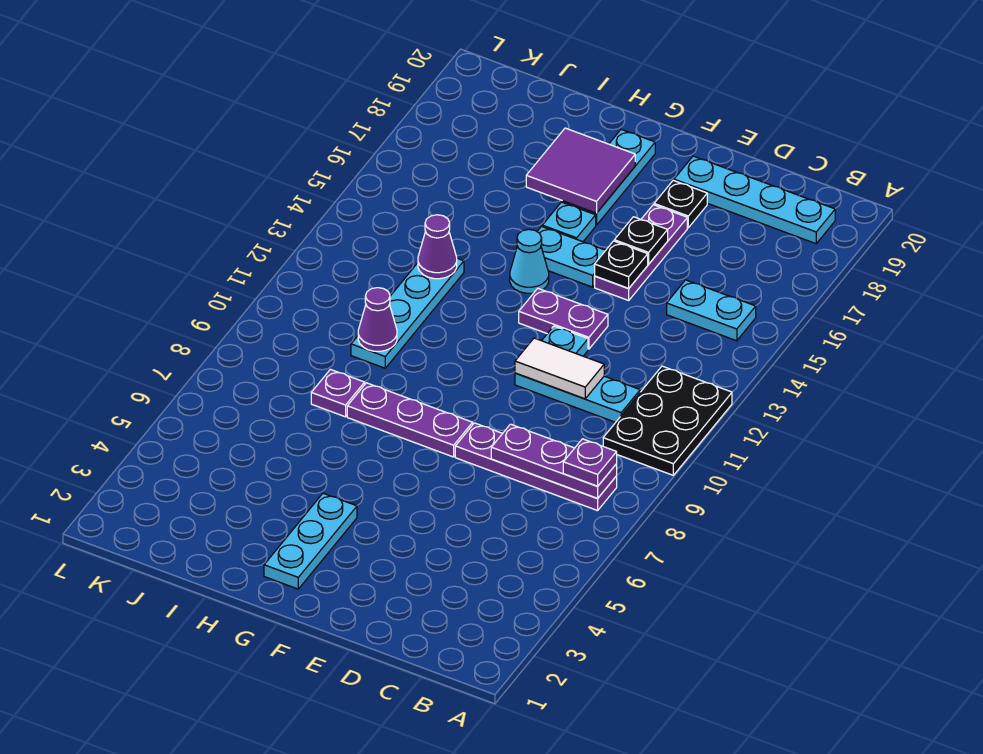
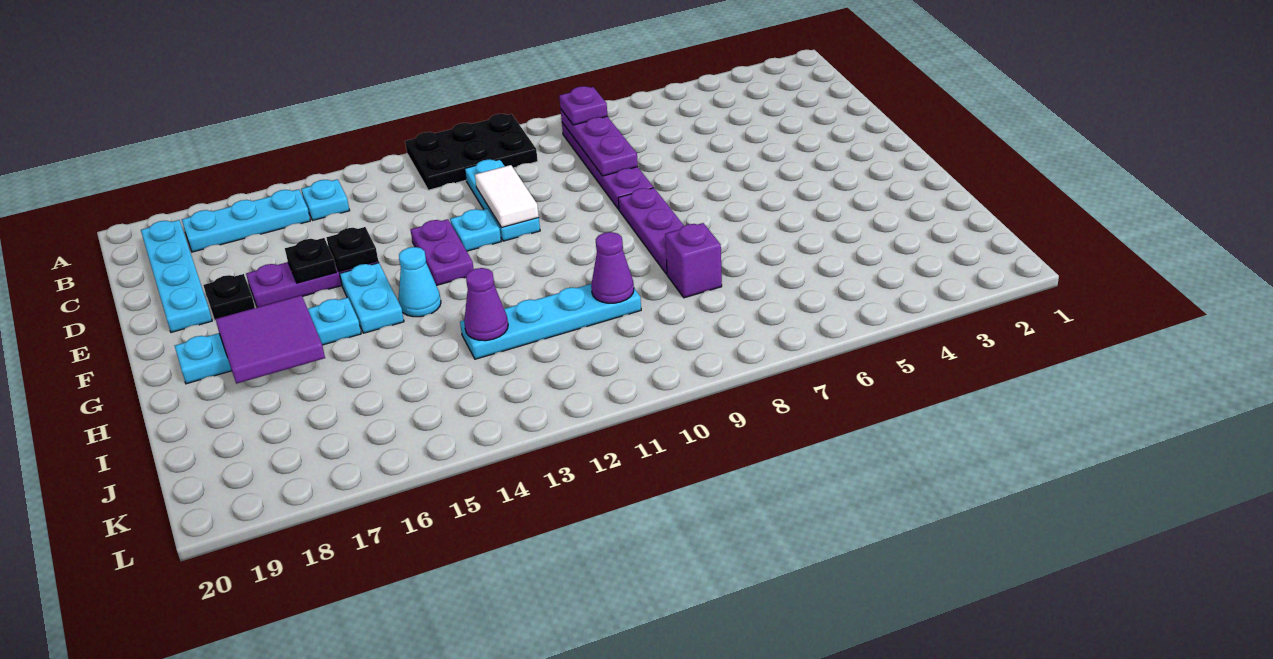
cyan plate B15:C15 level 1 -> cyan plate B15 level 1
cyan plate G2:G4 level 1 -> cyan plate B16:B18 level 1
purple plate I8 level 1 -> purple brick I8 level 1

